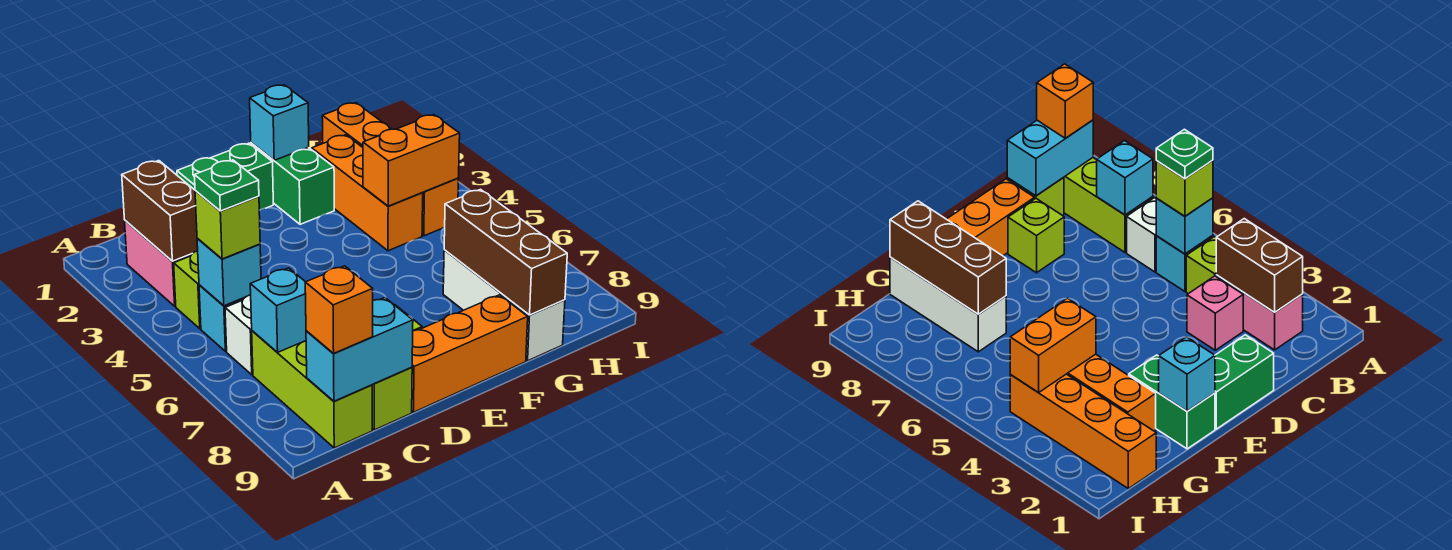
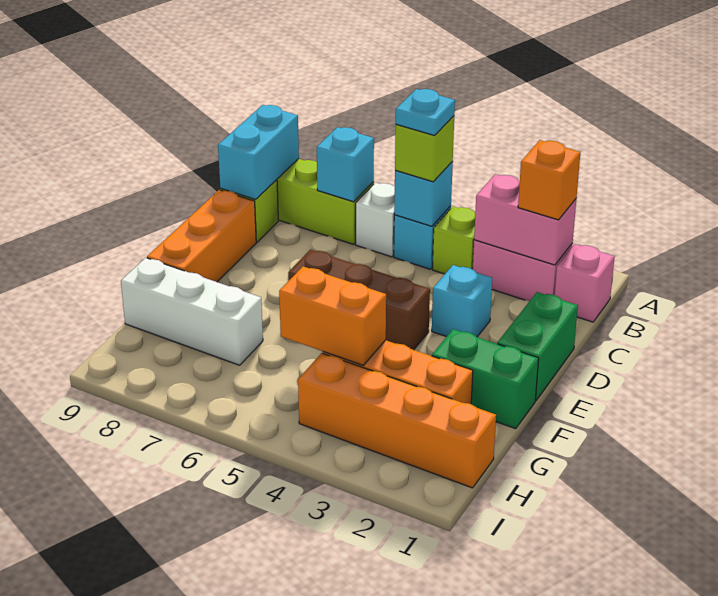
brown brick B2:B3 level 2 -> pink brick B2:B3 level 2
green plate B5 level 4 -> cyan plate B5 level 4
orange brick B9 level 3 -> orange brick B2 level 3
pink brick C3 level 1 -> pink brick B1 level 1
lime brick D8 level 1 -> none
cyan brick F1 level 2 -> cyan brick D3 level 1
orange brick G4:H4 level 2 -> orange brick G4:G5 level 2
brown brick G7:G9 level 2 -> brown brick E4:E6 level 1

